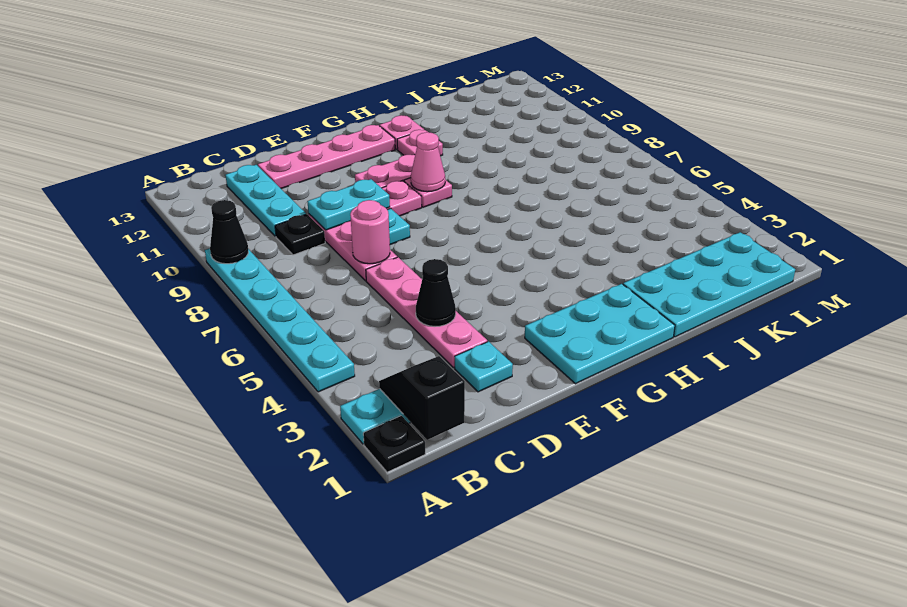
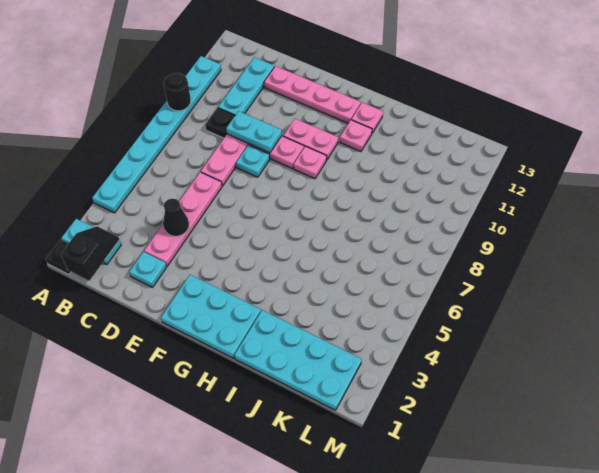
cyan plate A4:A9 level 1 -> cyan plate A4:A11 level 1
black cone A9 level 2 -> black round brick A9 level 2
pink round brick D7 level 2 -> none
pink cone G9 level 2 -> none

